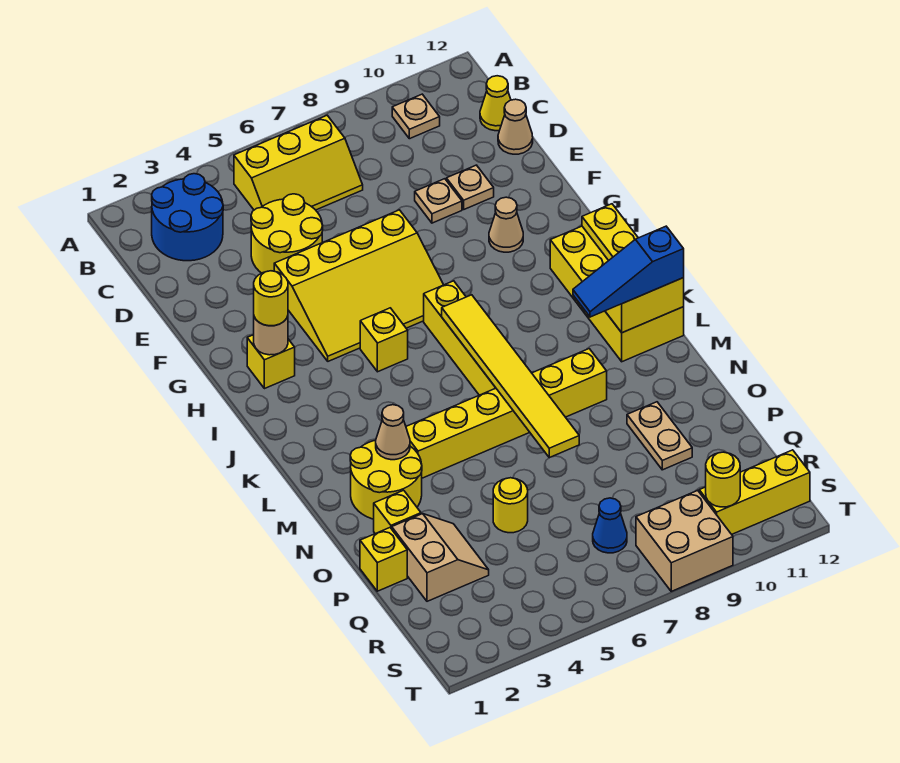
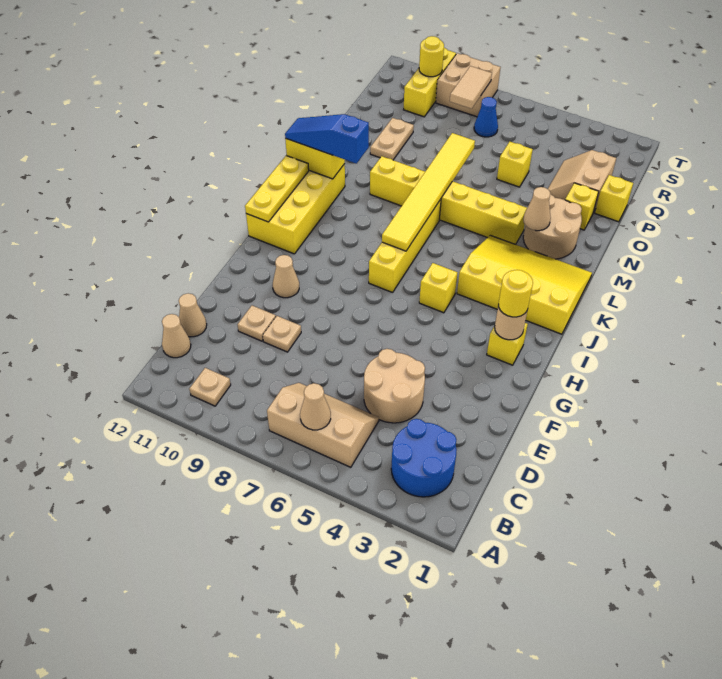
yellow slope B5:C7 level 1 top B -> tan slope B5:C7 level 1 top B
none -> tan cone B6 level 2
yellow cone C12 level 1 -> tan cone C12 level 1
yellow round brick D4:E5 level 1 -> tan round brick D4:E5 level 1
yellow slope F4:H7 level 1 top F -> yellow slope J1:L4 level 1 top J
blue slope L10:L12 level 3 top 12 -> blue slope L10:L12 level 3 top 10
yellow round brick M2:N3 level 1 -> tan round brick M2:N3 level 1
yellow round brick P5 level 1 -> yellow brick P5 level 1
none -> tan tile R8:S8 level 2
yellow brick S10:S12 level 1 -> yellow brick R10:T10 level 1

